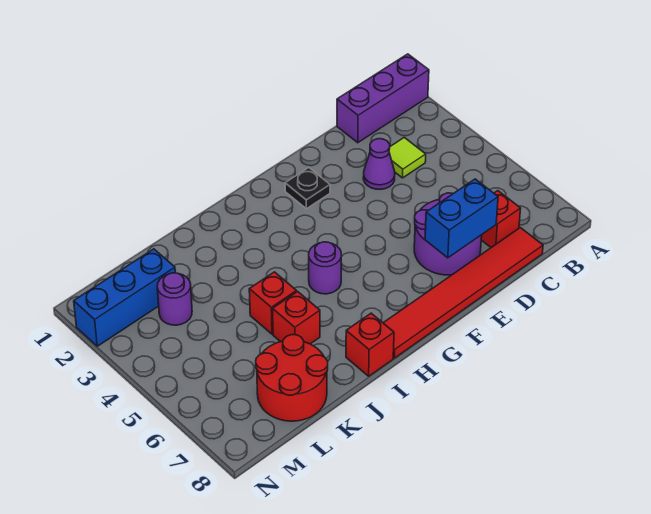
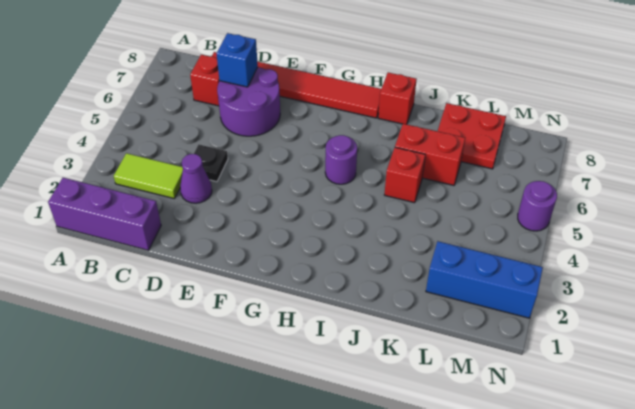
lime tile C3 level 1 -> lime tile B3:C3 level 1
blue brick D7:E7 level 2 -> blue brick D7 level 2
black plate F2 level 1 -> black plate D4 level 1
red brick J6 level 1 -> red brick J6:K6 level 1
red round brick K7:L8 level 1 -> red plate K7:L8 level 1
purple round brick L3 level 1 -> purple round brick N5 level 1

